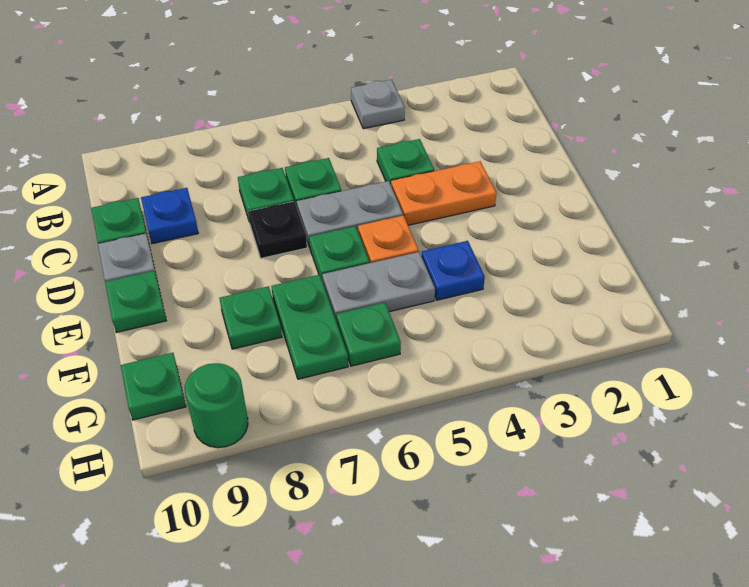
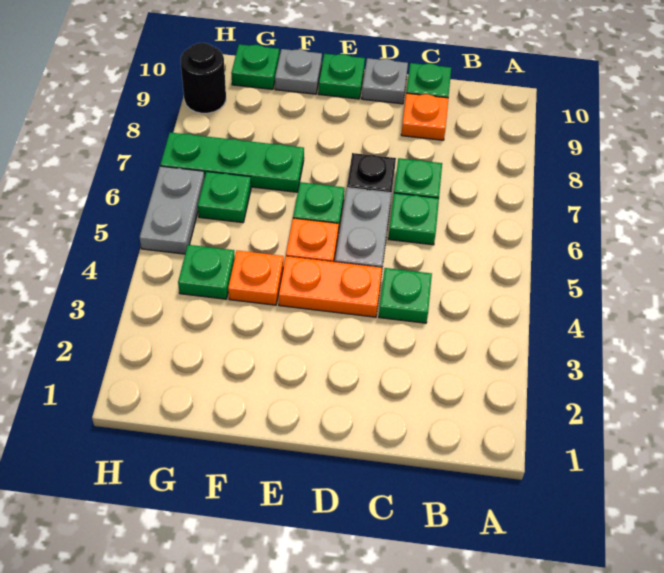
grey plate A4 level 1 -> grey plate F10 level 1
blue plate C9 level 1 -> orange plate C9 level 1
orange plate D3:D4 level 1 -> orange plate D4:E4 level 1
blue plate F4 level 1 -> orange plate F4 level 1
grey plate F5:F6 level 1 -> grey plate H5:H6 level 1
green plate F7:G7 level 1 -> green plate F7:H7 level 1
green plate F8 level 1 -> green plate G4 level 1
green round brick H9 level 1 -> black round brick H9 level 1

